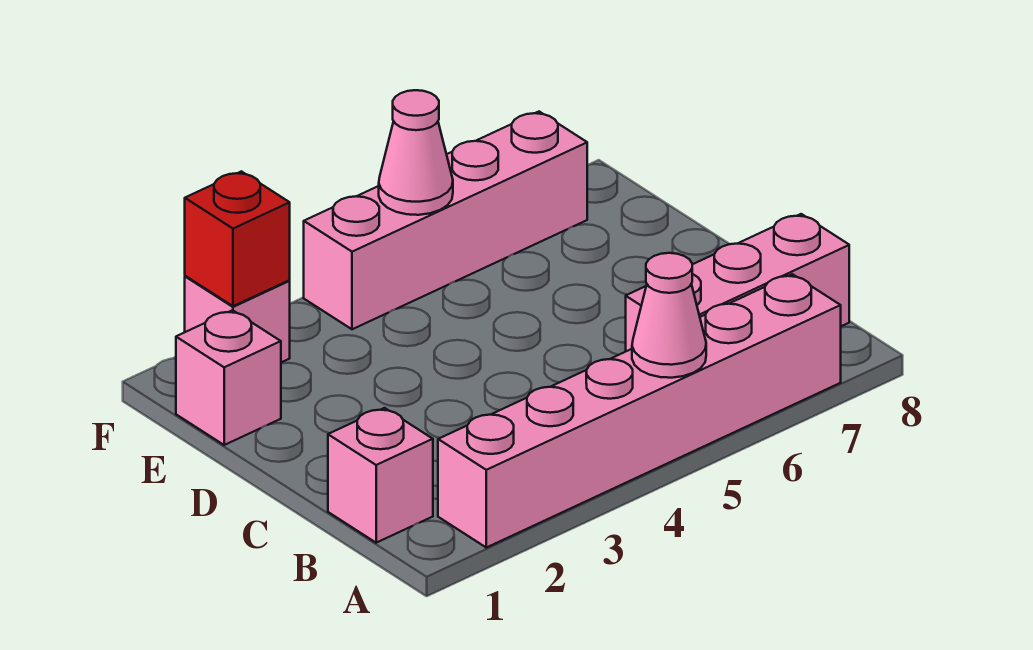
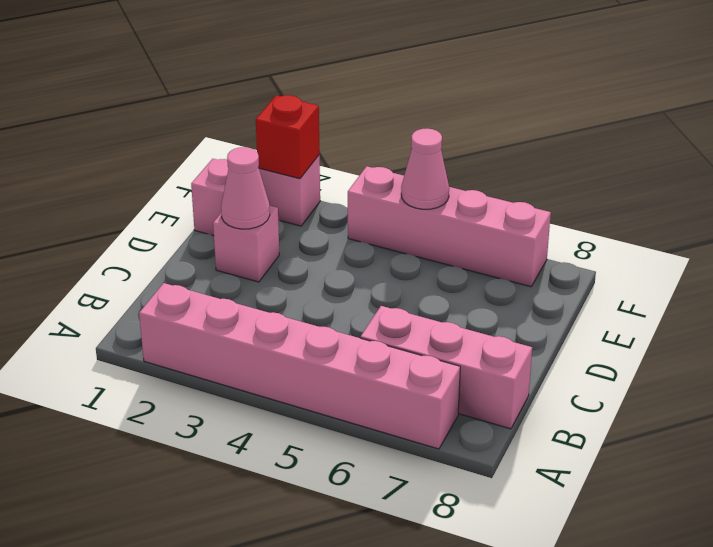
pink cone A5 level 2 -> pink cone D2 level 2
pink brick B1 level 1 -> pink brick D2 level 1

